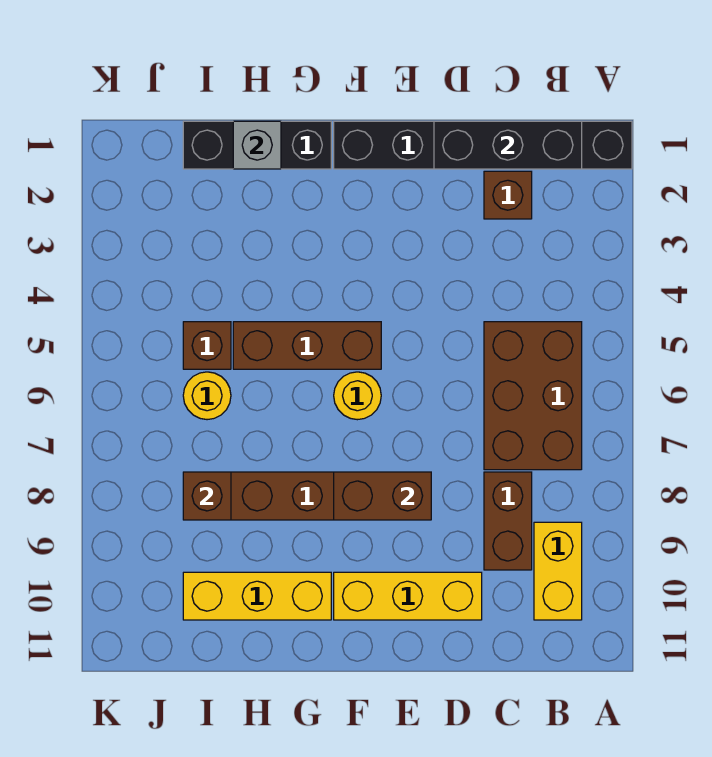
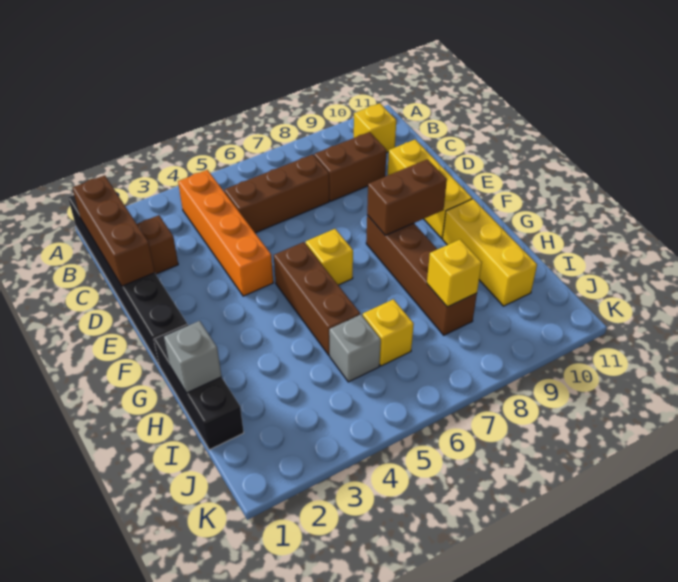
black brick B1:D1 level 2 -> brown brick B1:D1 level 2
none -> orange brick B4:E4 level 1
brown brick B5:C7 level 1 -> brown brick C5:C7 level 1
yellow brick B9:B10 level 1 -> yellow brick B10 level 1
brown brick E8:F8 level 2 -> brown brick F8:F9 level 2
yellow round brick F6 level 1 -> yellow brick F6 level 1
brown brick I5 level 1 -> grey brick I5 level 1
yellow round brick I6 level 1 -> yellow brick I6 level 1
brown brick I8 level 2 -> yellow brick I8 level 2

